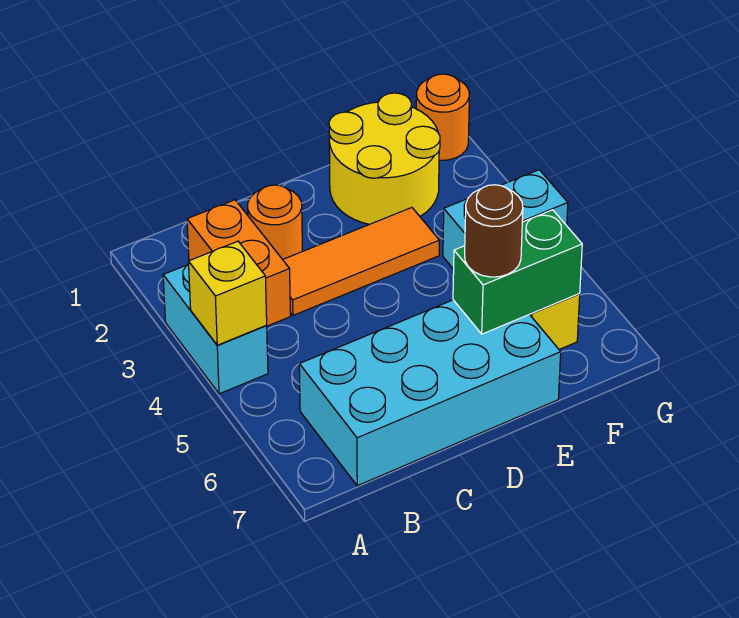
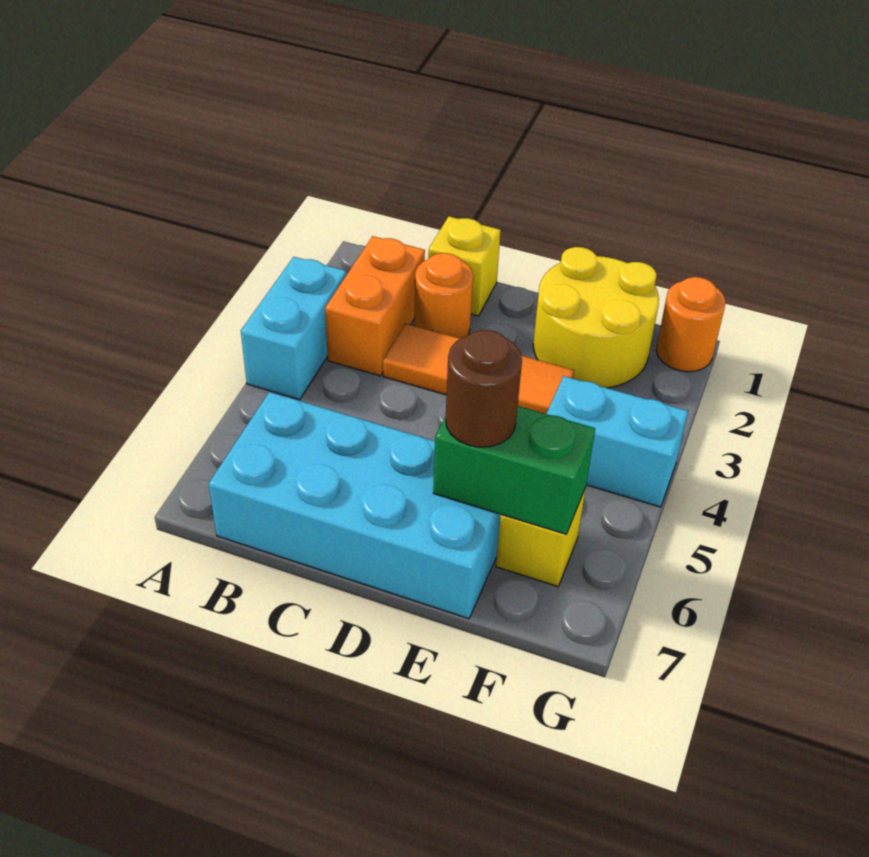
yellow brick A4 level 2 -> yellow brick C1 level 1

